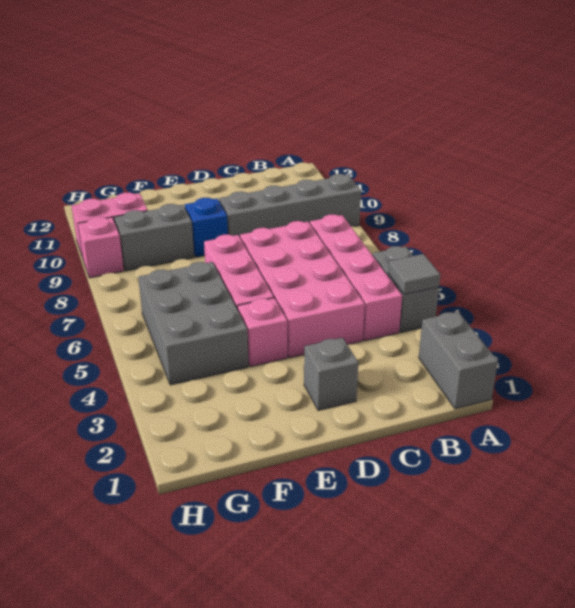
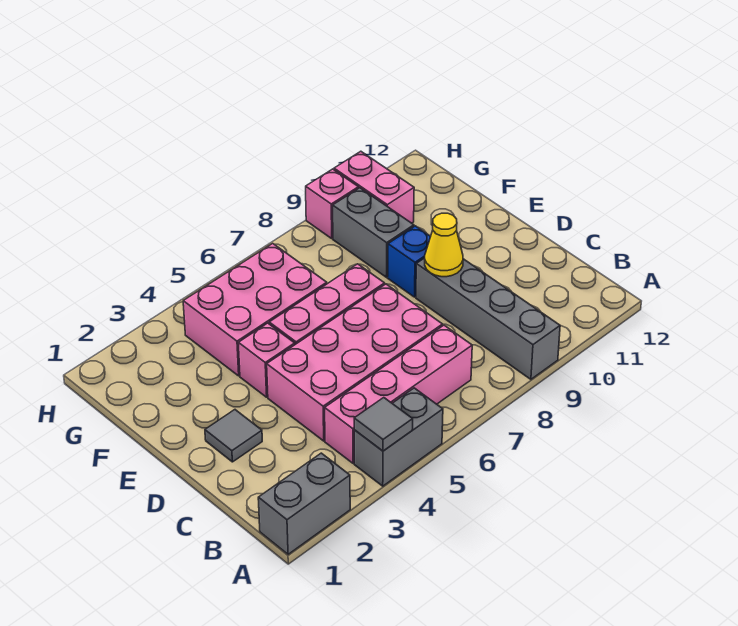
grey brick D2 level 1 -> grey tile D2 level 1
none -> yellow cone D9 level 2
grey brick F4:G6 level 1 -> pink brick F4:G6 level 1

